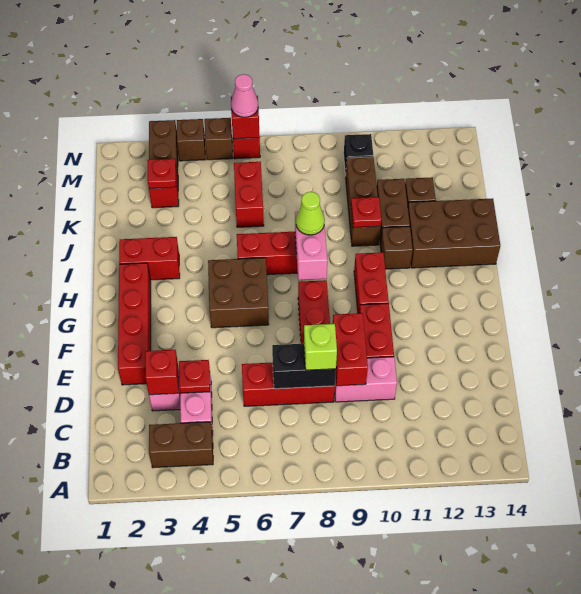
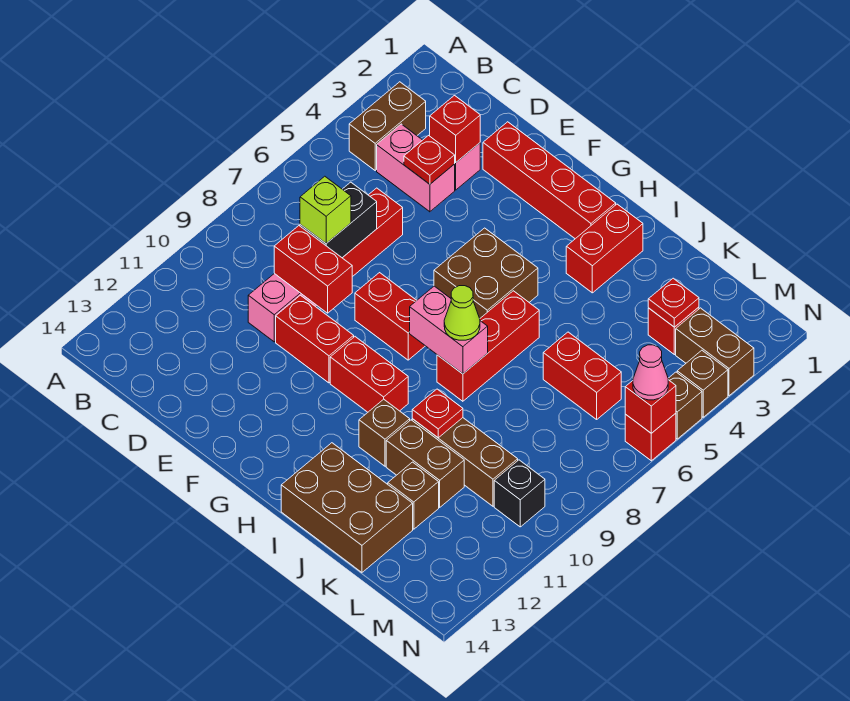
brown brick I12:J14 level 1 -> brown brick I13:K14 level 1

